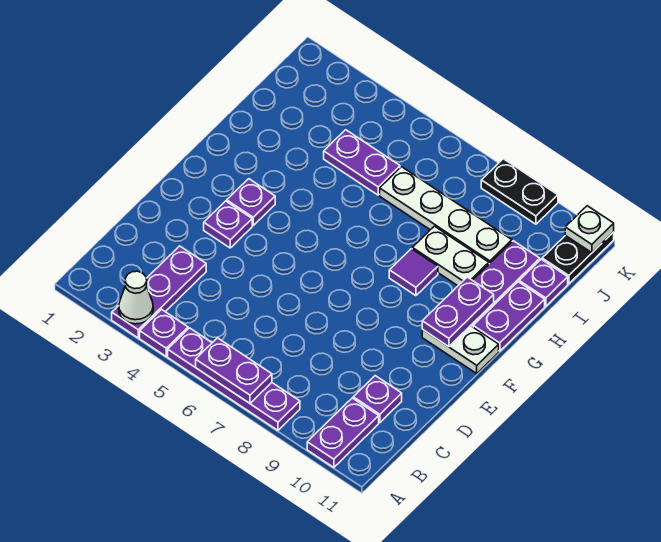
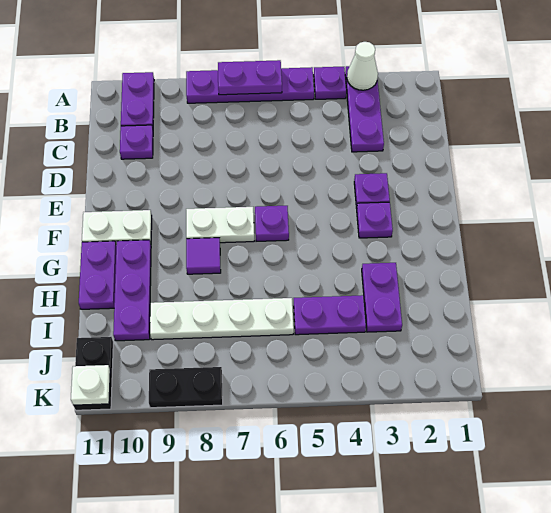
purple plate F10:G10 level 2 -> purple plate H3:I3 level 1
white plate H8:H9 level 1 -> white plate F7:F8 level 1
purple plate I11 level 1 -> purple plate F6 level 1

